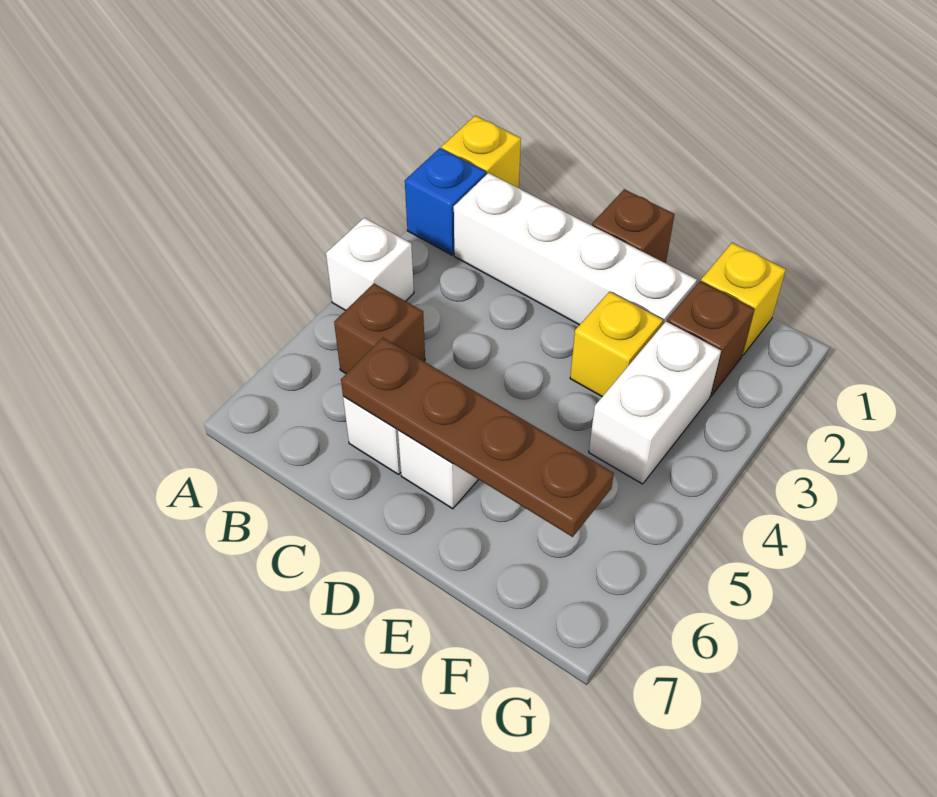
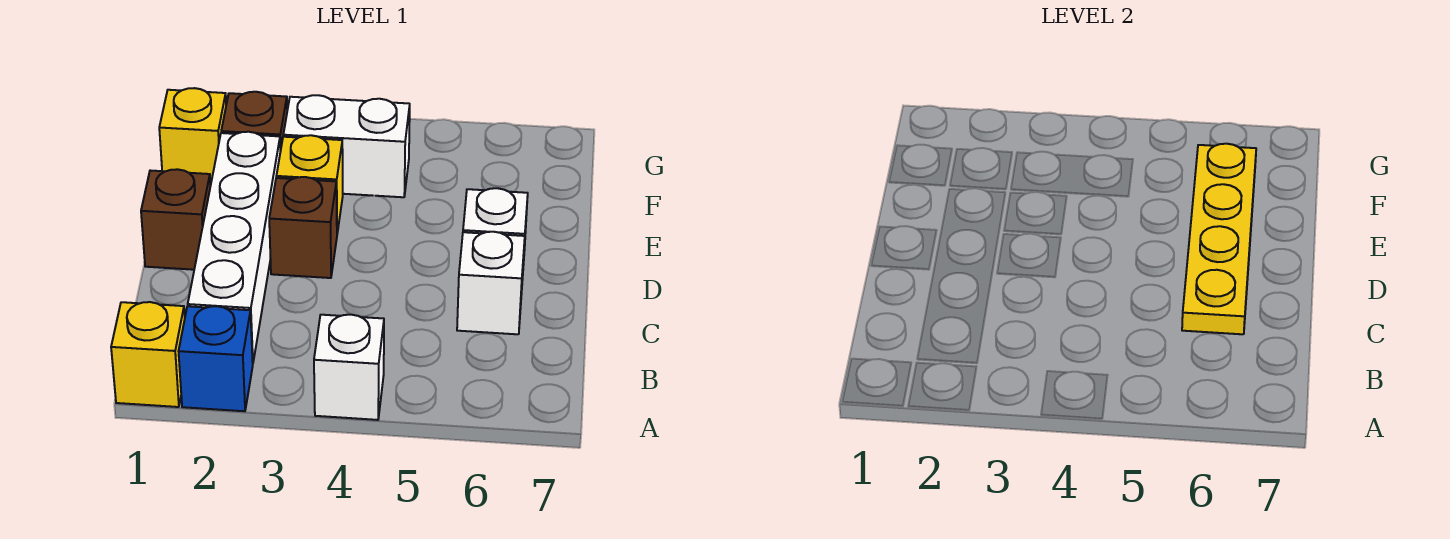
brown brick B5 level 1 -> brown brick D3 level 1
brown plate C6:F6 level 2 -> yellow plate C6:F6 level 2

